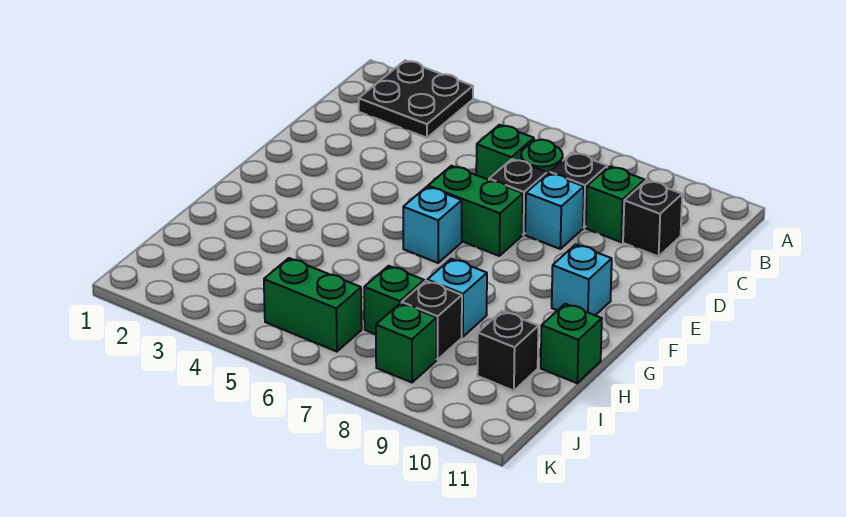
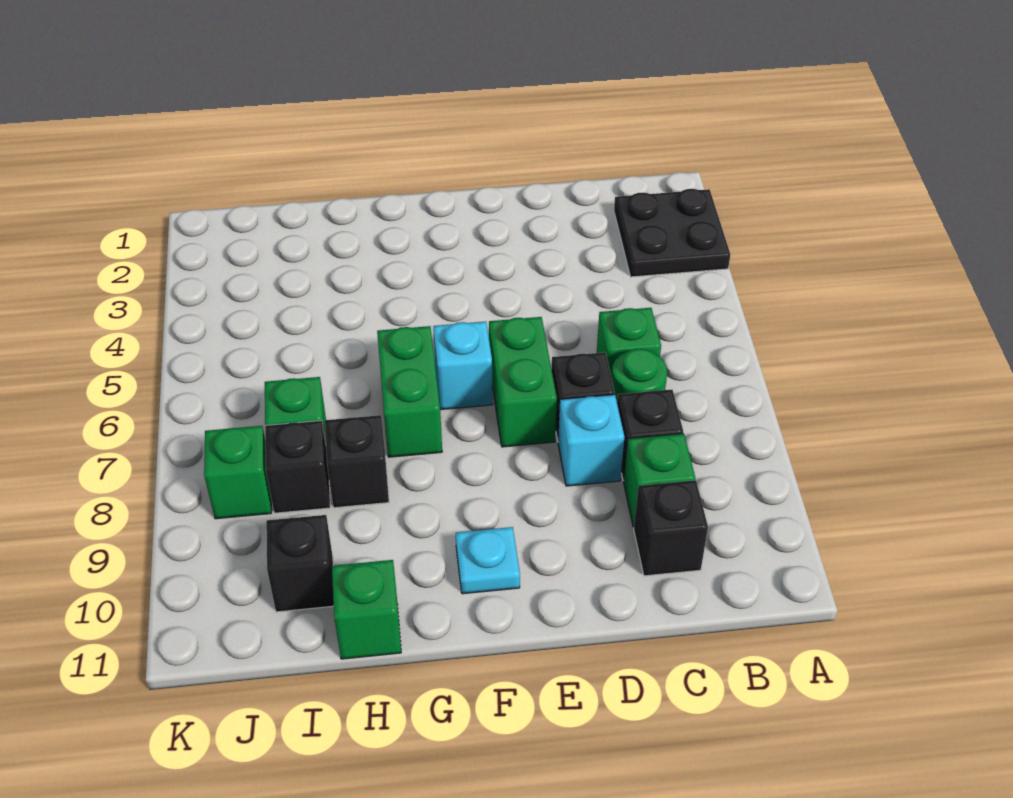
cyan brick F10 level 1 -> cyan plate F10 level 1
cyan brick H8 level 1 -> black brick H8 level 1
green brick J5:J6 level 1 -> green brick G6:G7 level 1

